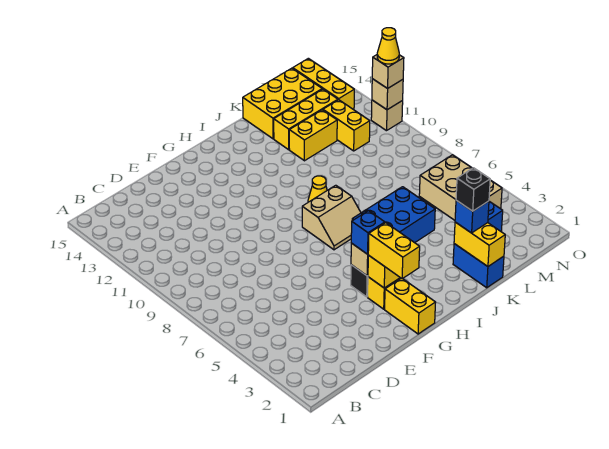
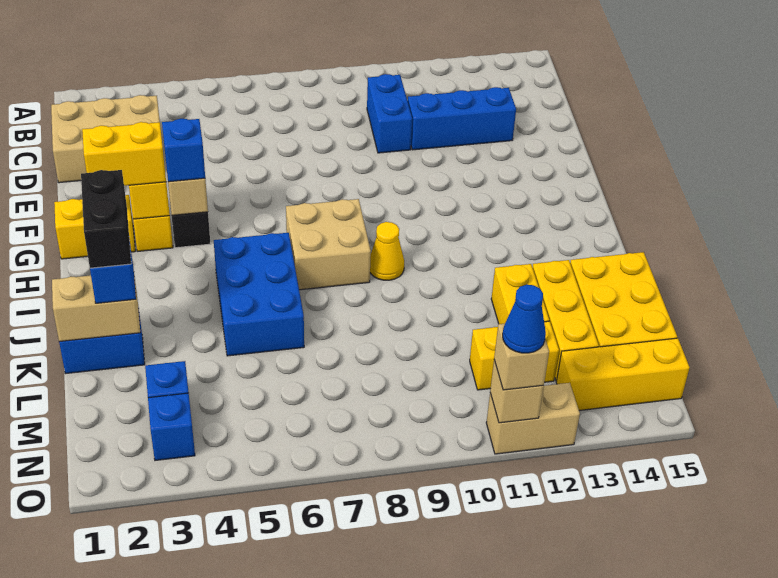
none -> blue brick C10:D10 level 1
none -> blue brick D11:D13 level 1
tan slope H7:I8 level 1 top 8 -> tan brick H7:I8 level 1
yellow brick K1:K2 level 2 -> tan brick K1:K2 level 2
black brick K2 level 4 -> black brick J2:K2 level 4
tan brick M4:N6 level 1 -> tan brick C1:D3 level 1
none -> blue brick N3 level 1
tan brick O11 level 1 -> tan brick O11:O12 level 1
yellow cone O11 level 4 -> blue cone O11 level 4

